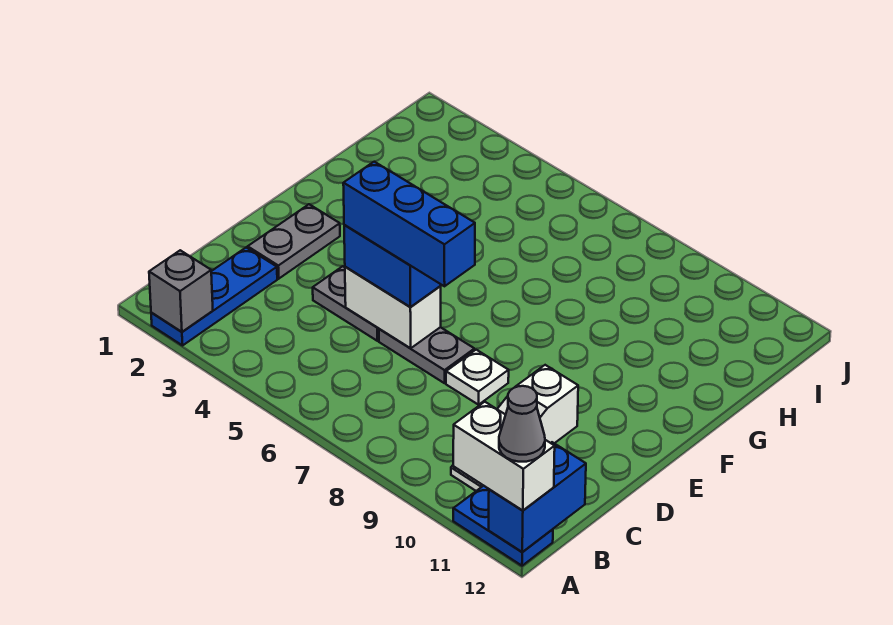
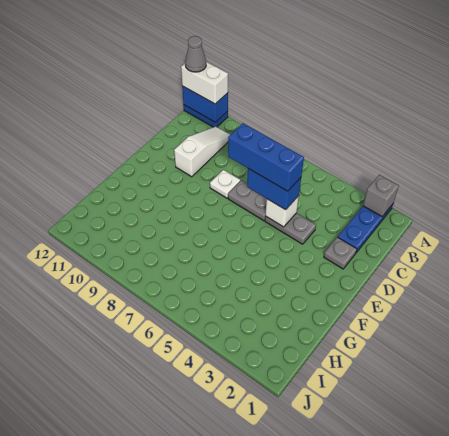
blue brick A12:B12 level 2 -> blue brick A11:A12 level 2
grey plate D2:E2 level 1 -> grey plate D2 level 1
white brick D5:D6 level 2 -> white brick D5 level 2

